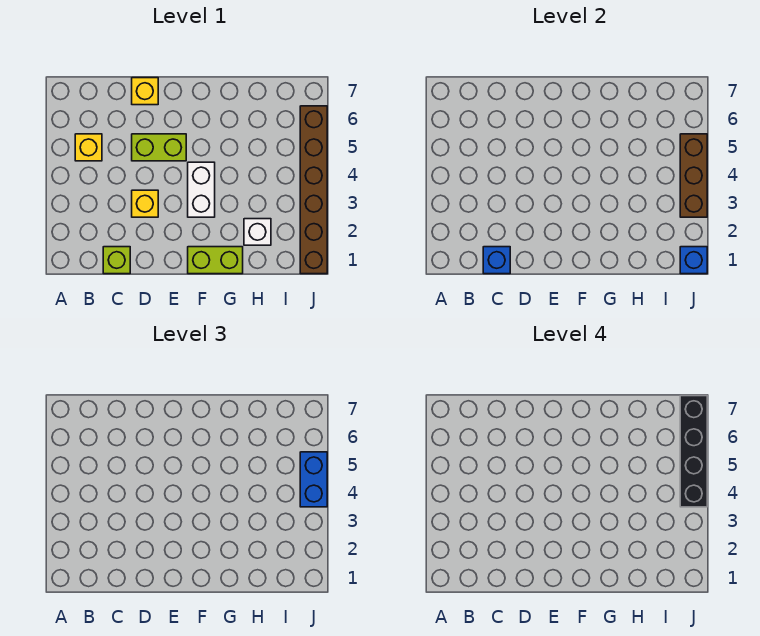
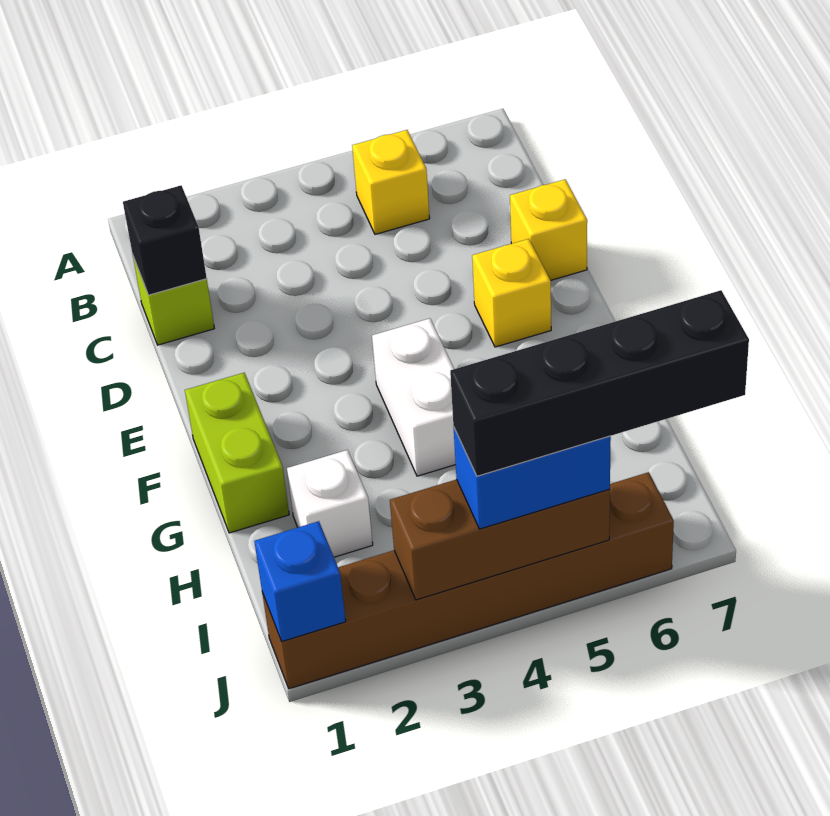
blue brick C1 level 2 -> black brick C1 level 2
yellow brick D3 level 1 -> yellow brick E6 level 1
lime brick D5:E5 level 1 -> none
white brick F3:F4 level 1 -> white brick F4:G4 level 1

